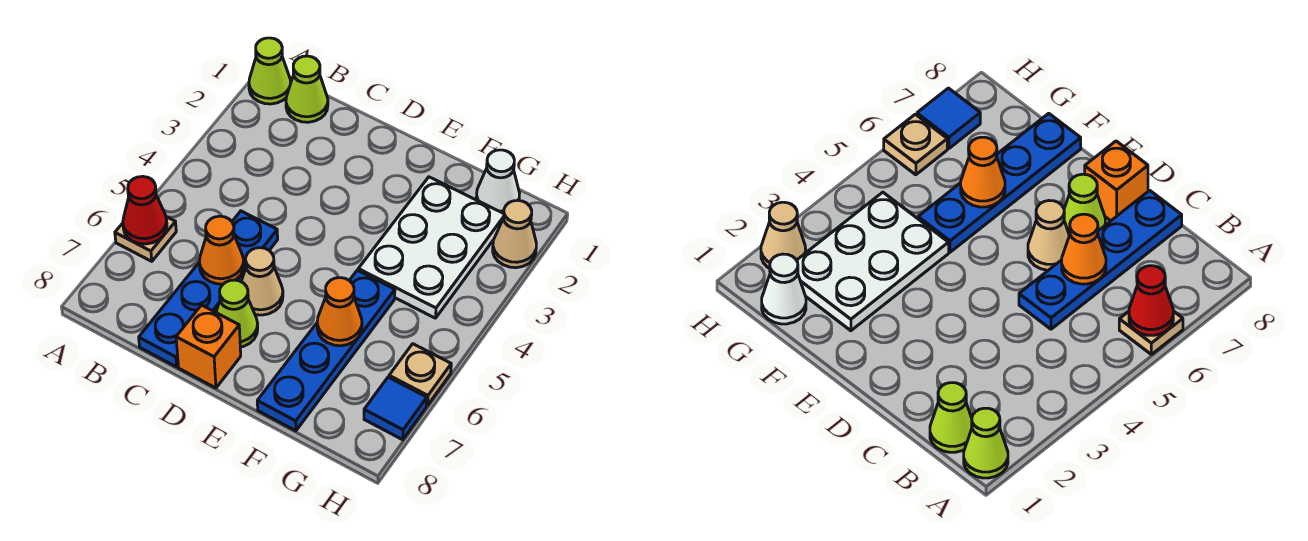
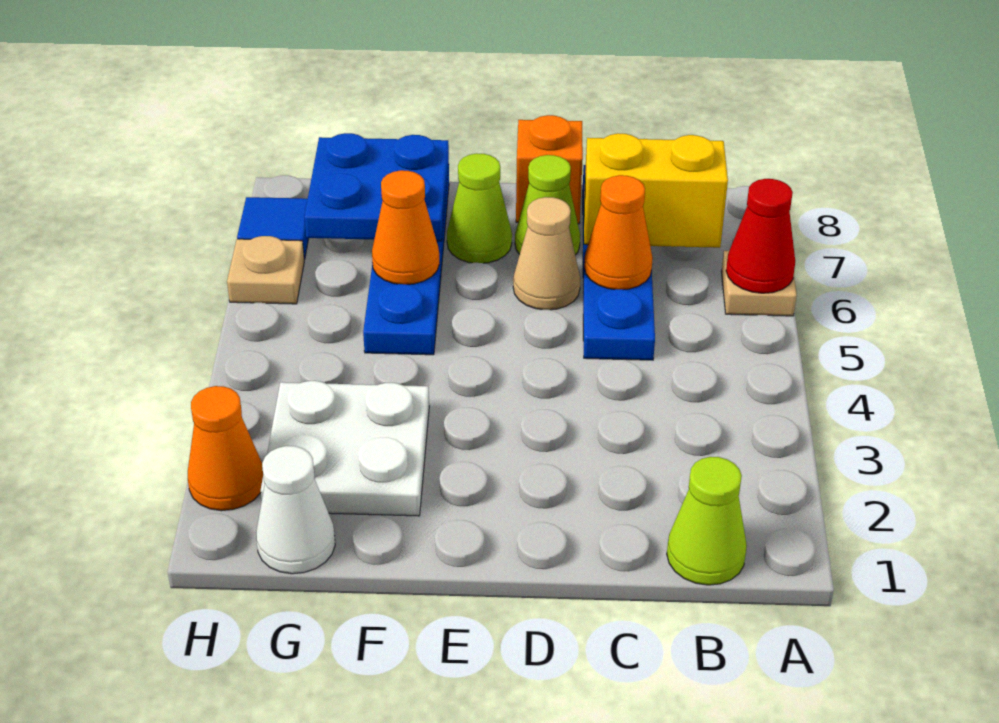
lime cone A1 level 1 -> lime cone E7 level 1
none -> yellow brick B7:C7 level 2
white plate F2:G4 level 1 -> white plate F2:G3 level 1
none -> blue plate F7:G8 level 2
tan cone H2 level 1 -> orange cone H2 level 1

